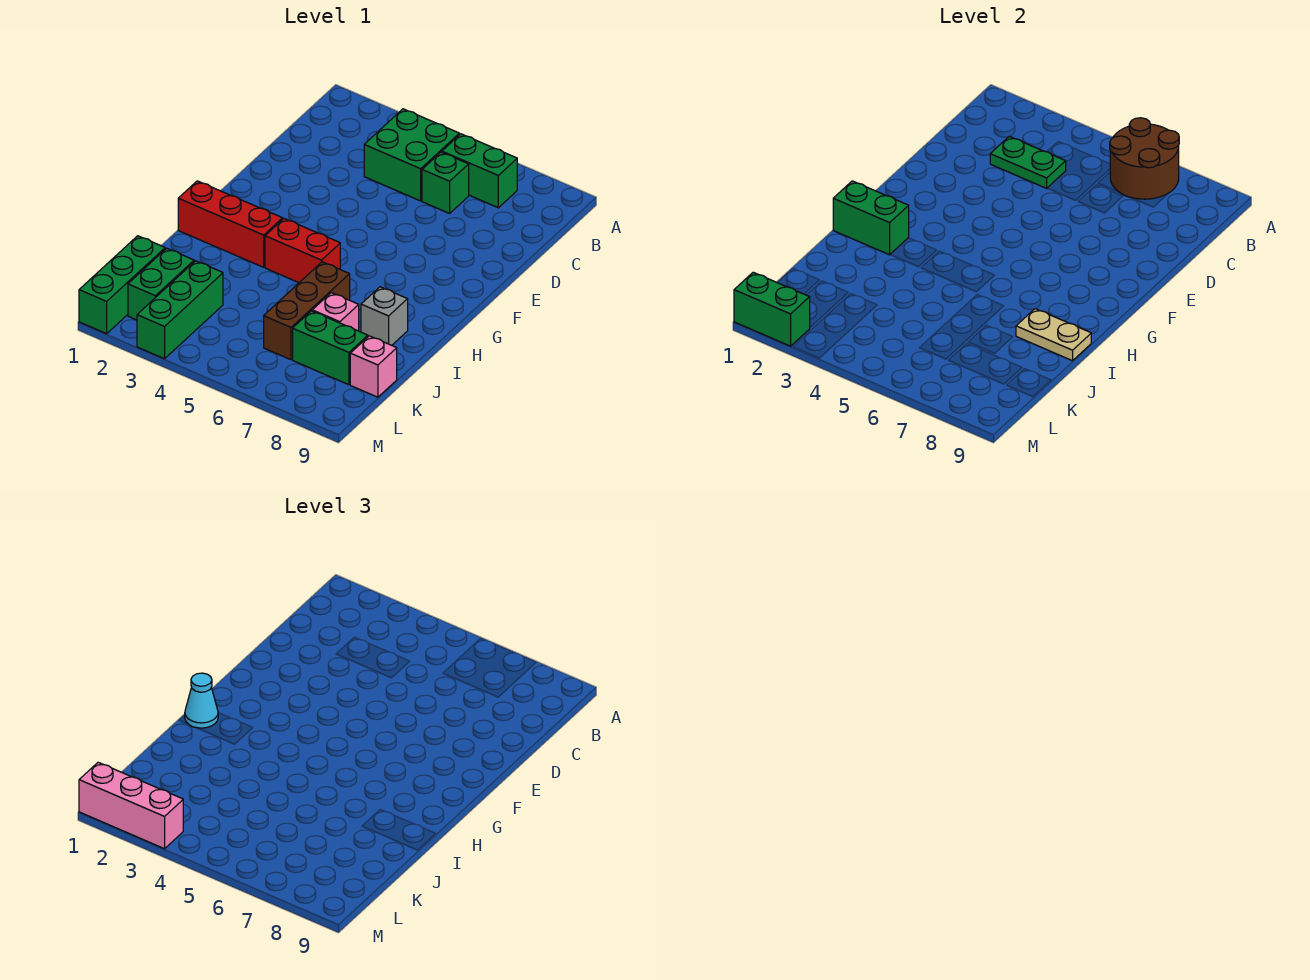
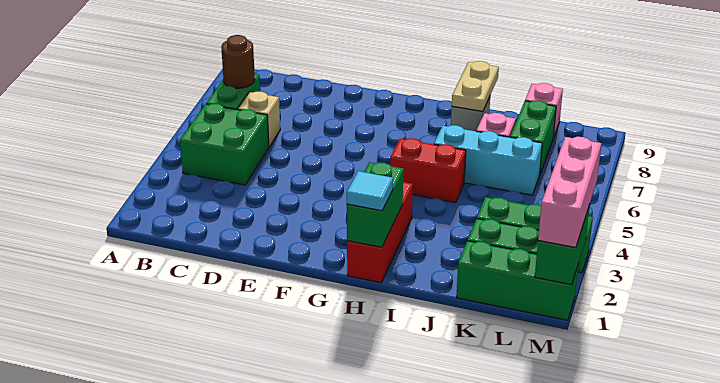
brown round brick A6:B7 level 2 -> brown round brick B7 level 2
green plate C3:C4 level 2 -> none
green brick C6 level 1 -> tan brick C6 level 1
cyan cone H1 level 3 -> cyan tile H1 level 3
red brick H4:H5 level 1 -> red brick H5:I5 level 1
brown brick I6:K6 level 1 -> cyan brick I6:K6 level 1

